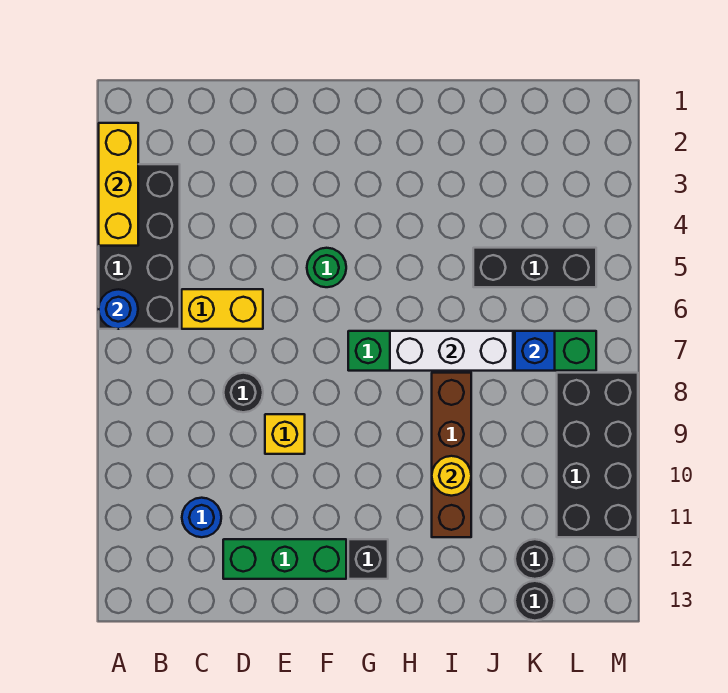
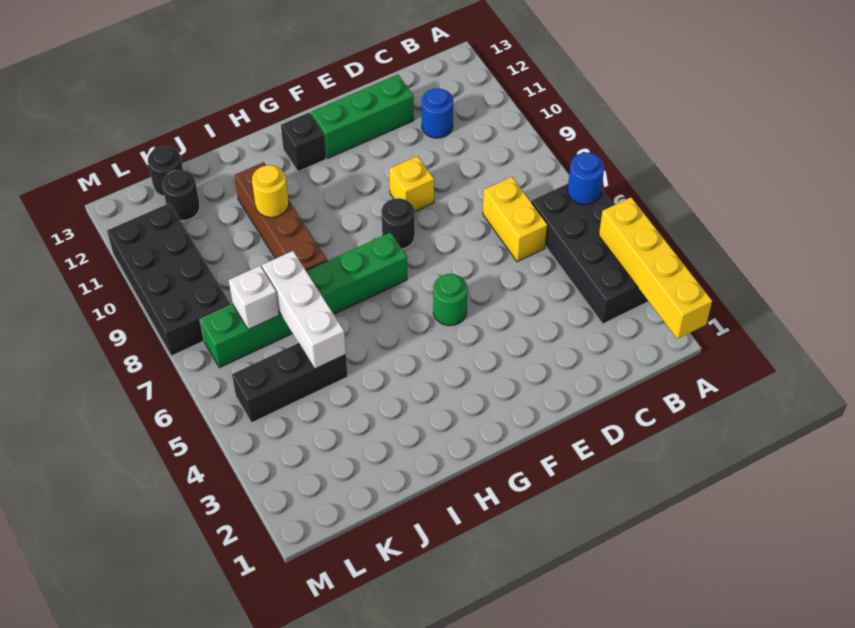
yellow brick A2:A4 level 2 -> yellow brick A1:A4 level 2
yellow brick C6:D6 level 1 -> yellow brick C6:C7 level 1
black round brick D8 level 1 -> black round brick F8 level 1
white brick H7:J7 level 2 -> white brick J5:J7 level 2
blue brick K7 level 2 -> white brick K7 level 2

